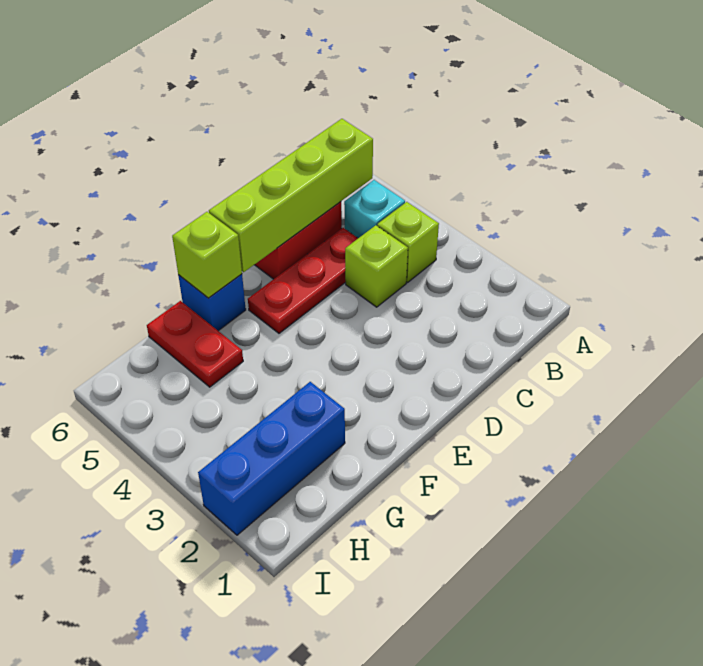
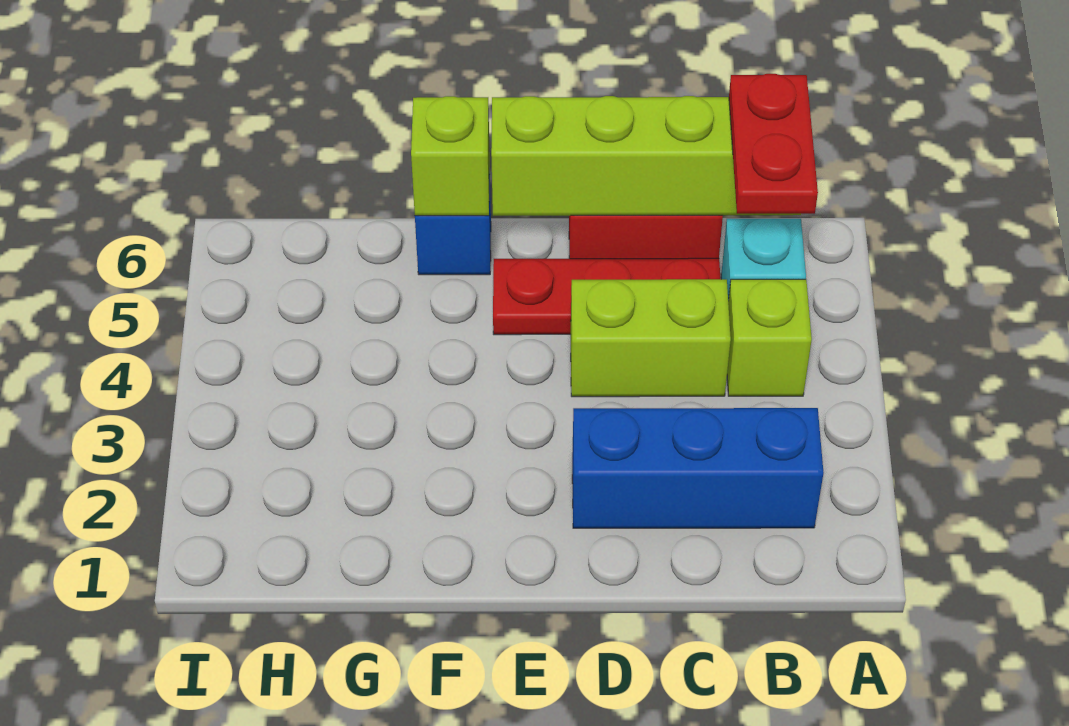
lime brick C4 level 1 -> lime brick C4:D4 level 1
blue brick G2:I2 level 1 -> blue brick B2:D2 level 1
red plate G5:G6 level 1 -> red plate B5:B6 level 3

